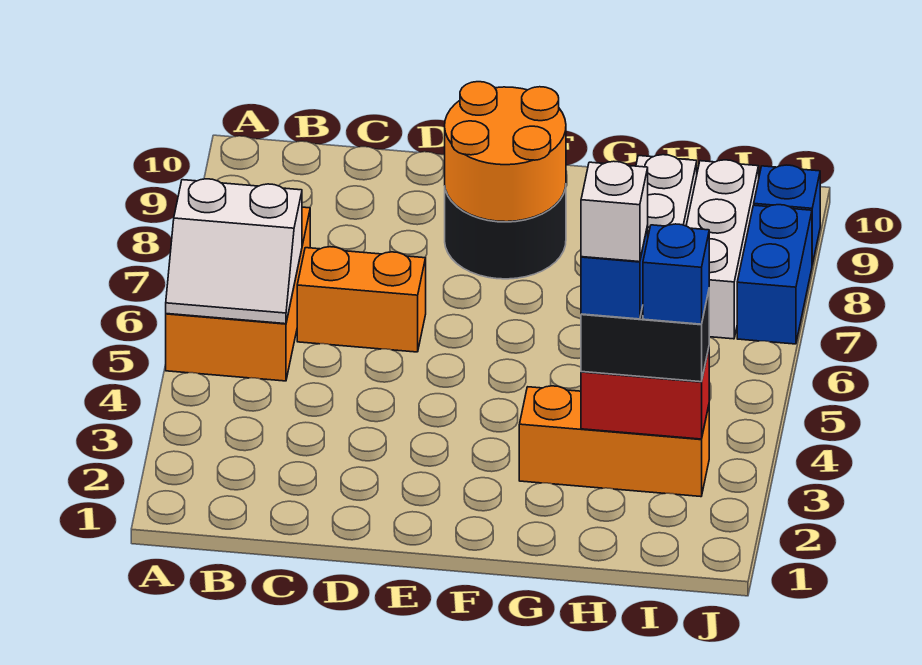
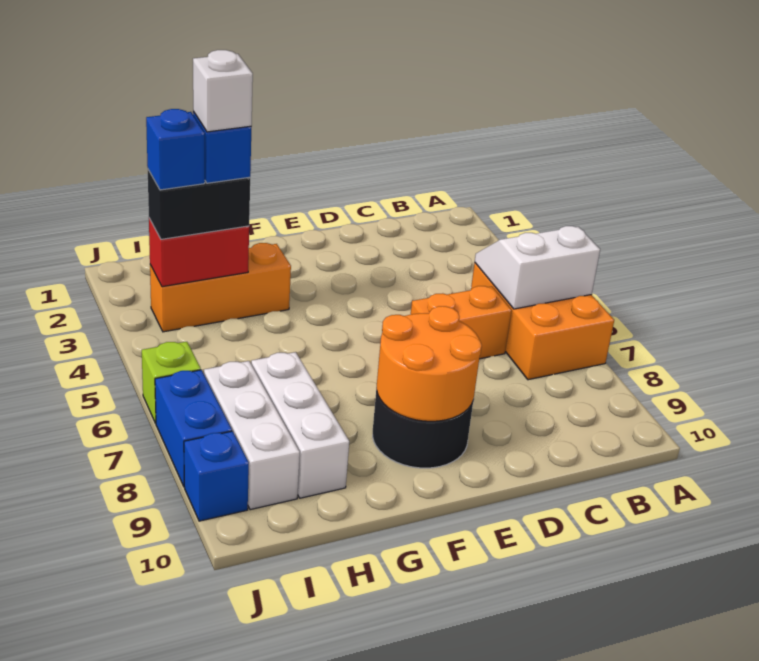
none -> lime brick J6 level 1

